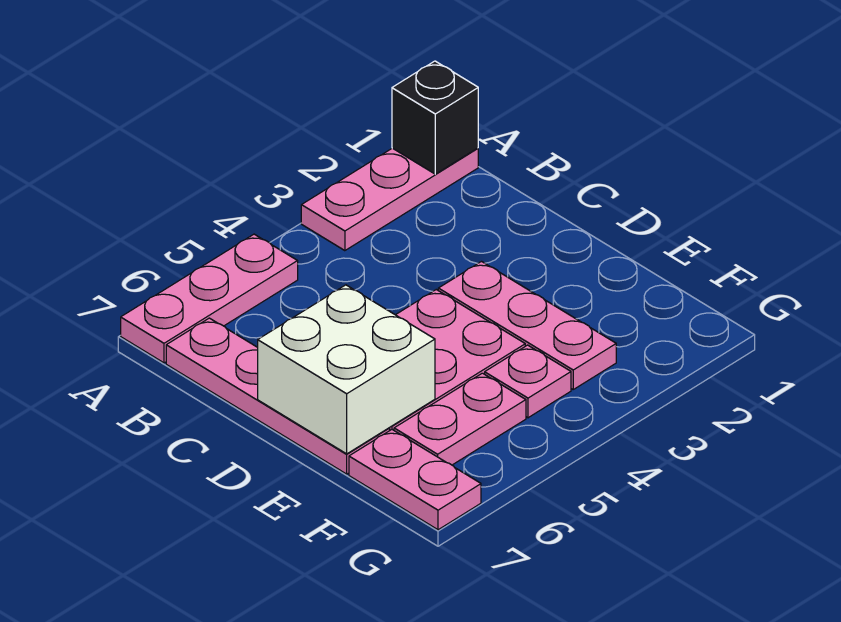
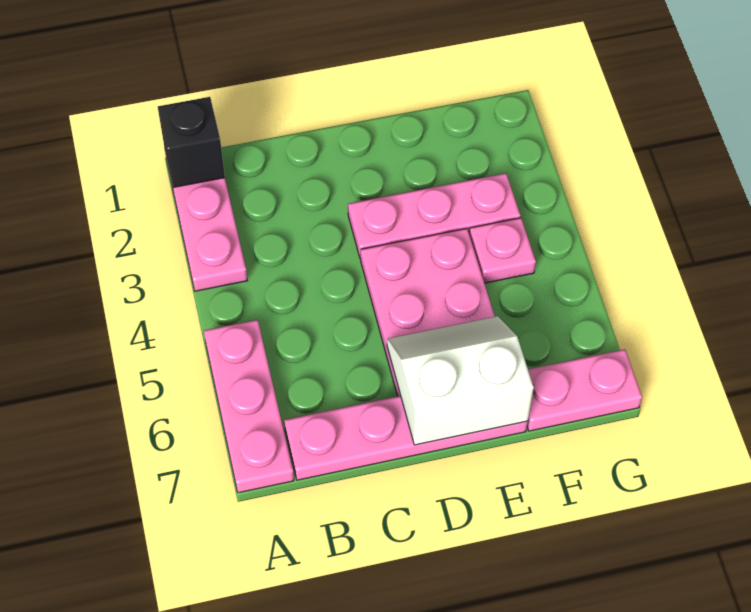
white brick D6:E7 level 2 -> white slope D6:E7 level 2 top 7
pink plate F5:F6 level 1 -> none

